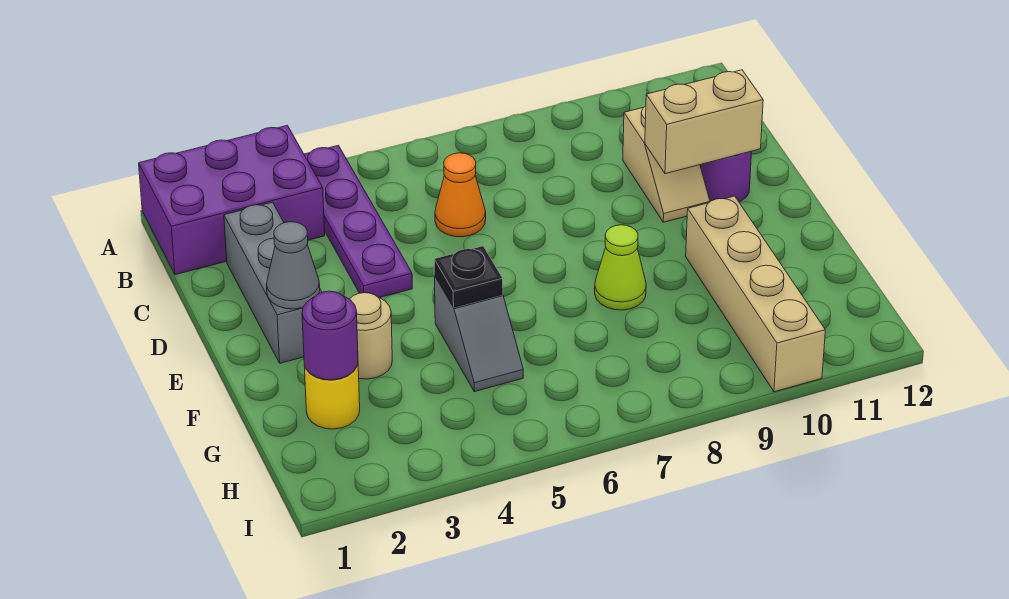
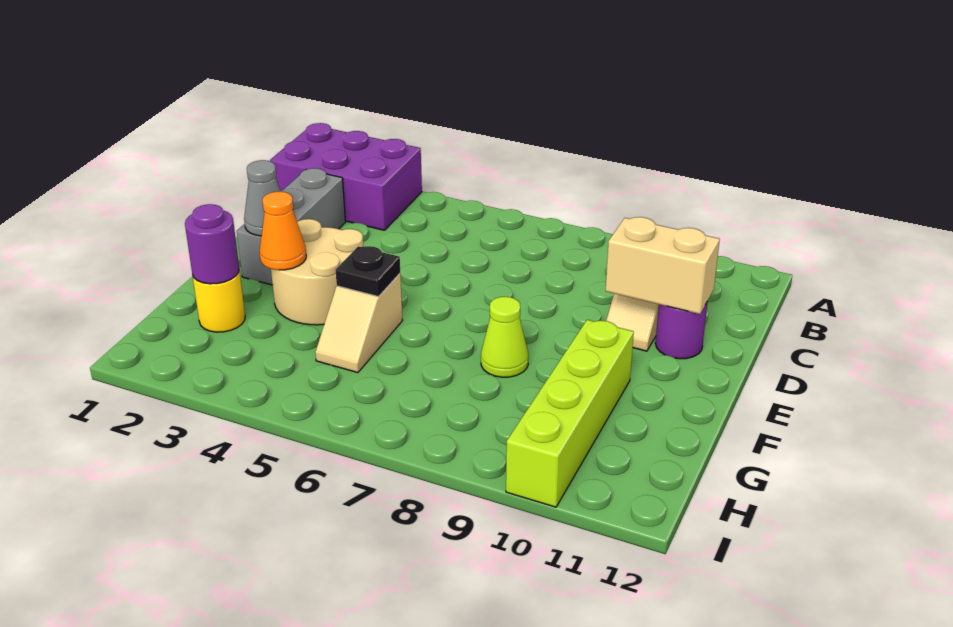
purple plate A4:D4 level 1 -> none
orange cone C6 level 1 -> orange cone F3 level 2
tan round brick F3 level 1 -> tan round brick E3:F4 level 1
grey slope F5:G5 level 1 top F -> tan slope F5:G5 level 1 top F
tan brick F10:I10 level 1 -> lime brick F10:I10 level 1

